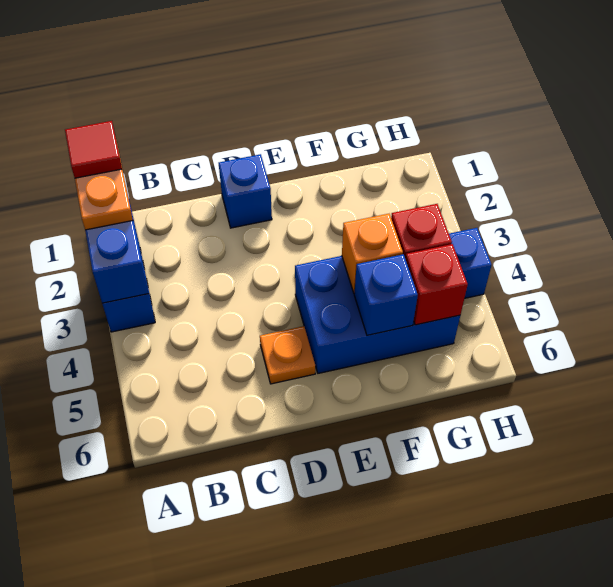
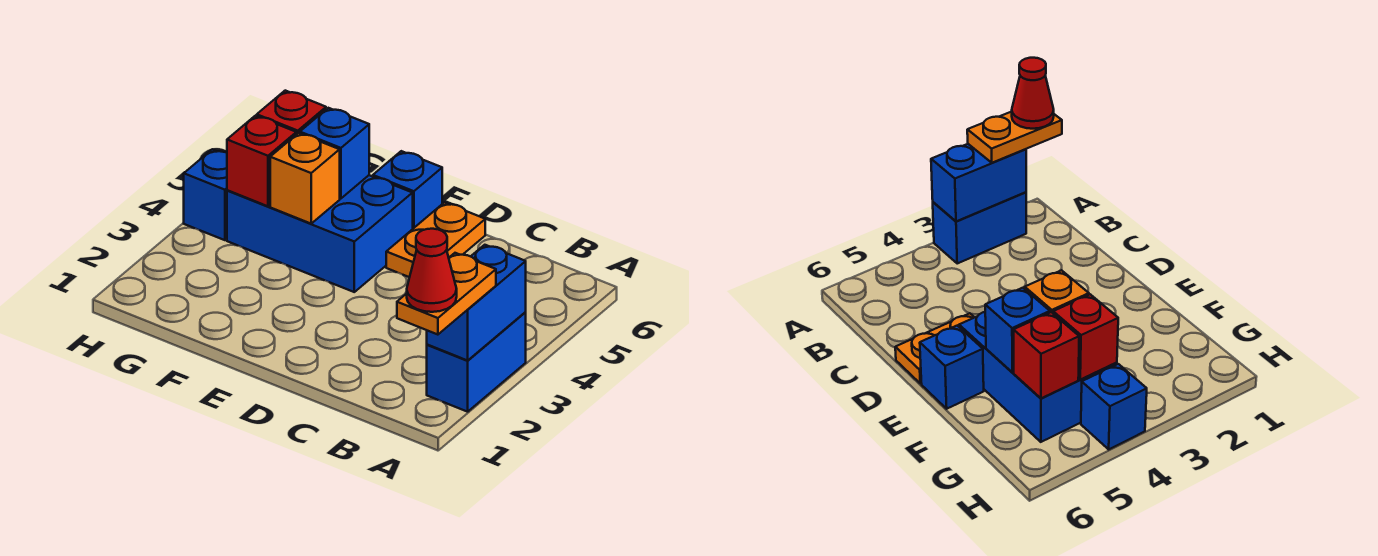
red tile A1 level 4 -> red cone A1 level 4
blue brick D1 level 1 -> blue brick E6 level 1
orange plate D5 level 1 -> orange plate D5:D6 level 1

